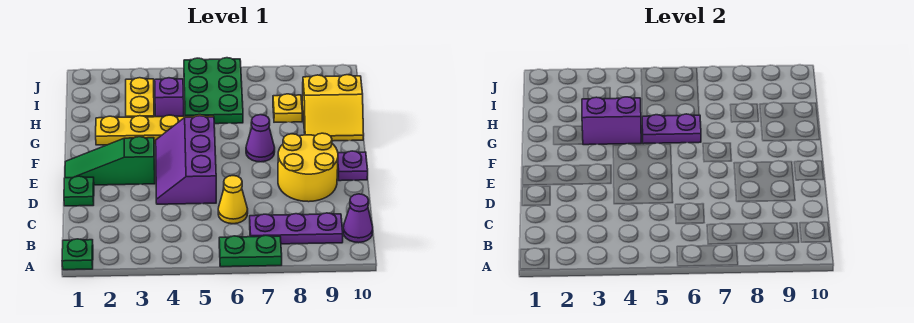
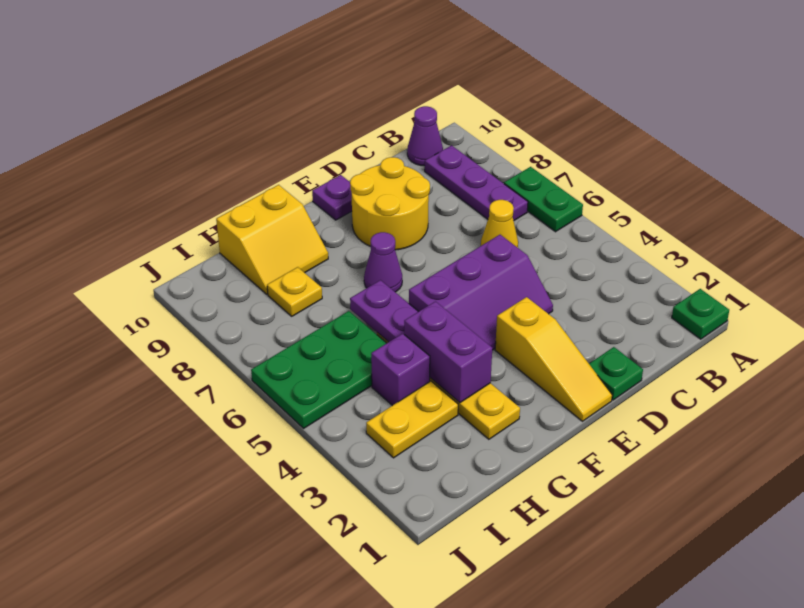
green slope E1:E3 level 1 top 3 -> yellow slope E1:E3 level 1 top 3
yellow slope G9:H10 level 1 top H -> yellow slope G9:H10 level 1 top 10

